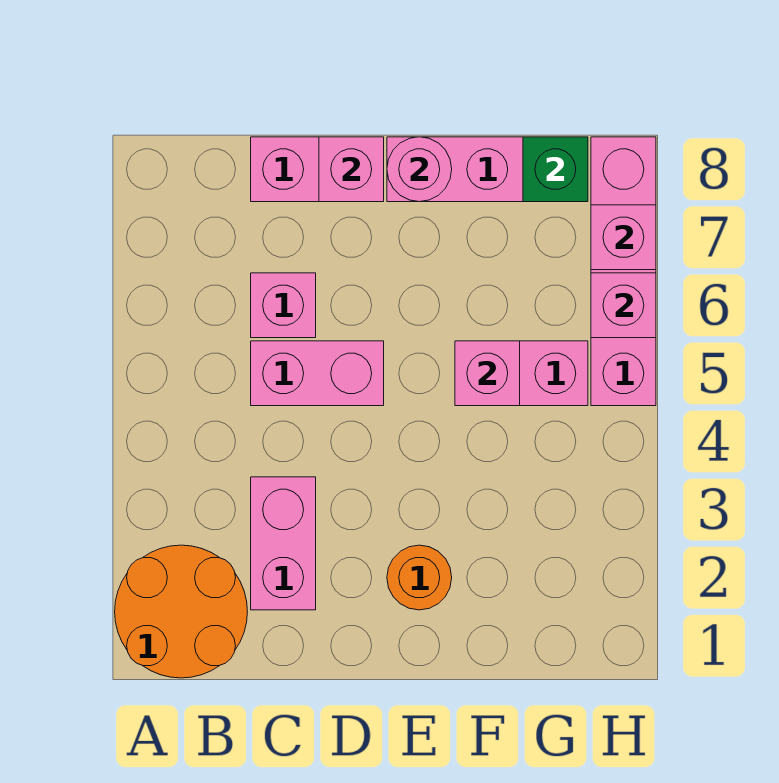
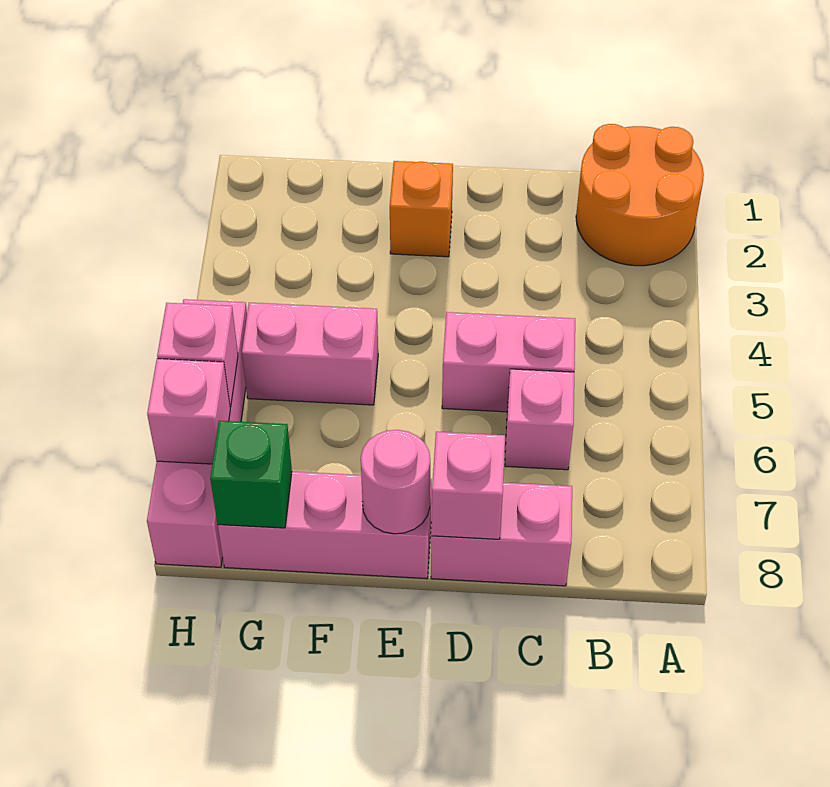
pink brick C2:C3 level 1 -> none
orange round brick E2 level 1 -> orange brick E2 level 1
pink brick F5 level 2 -> none

